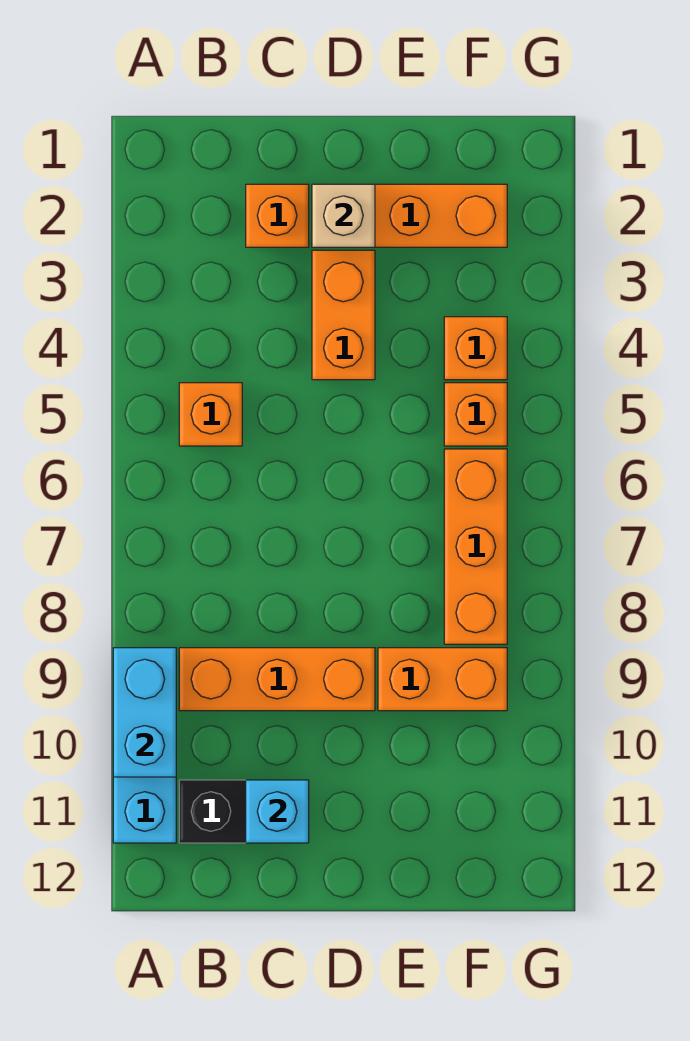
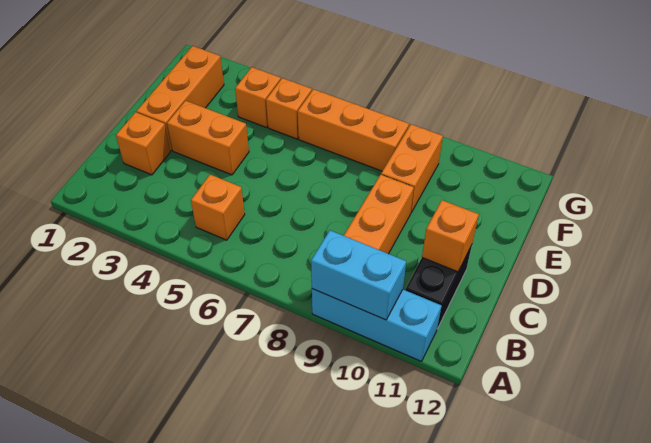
cyan brick C11 level 2 -> orange brick C11 level 2
tan brick D2 level 2 -> none

